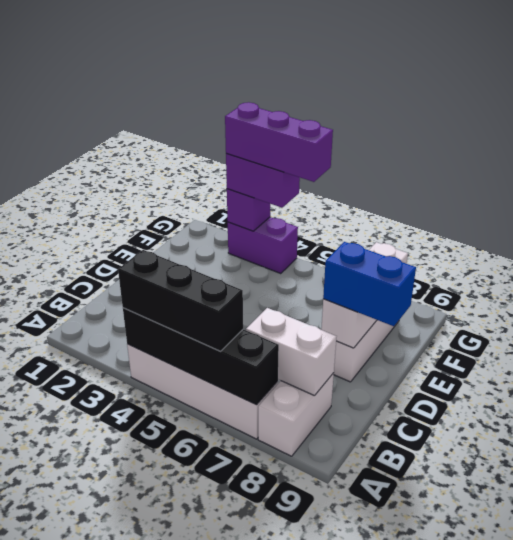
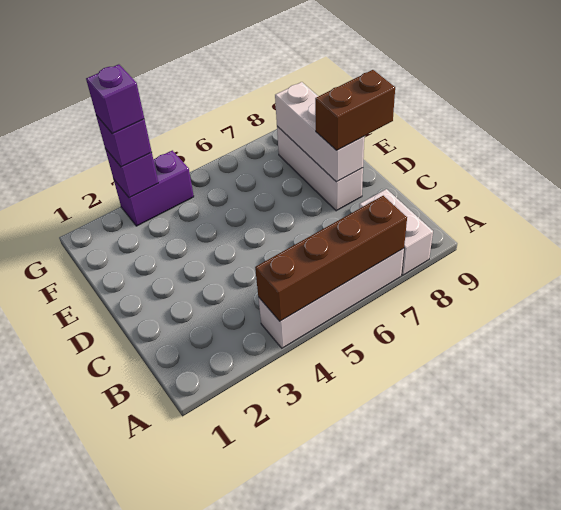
black brick A4:A7 level 2 -> brown brick A4:A7 level 2
black brick A4:A6 level 3 -> none
white brick B7:B8 level 2 -> none
blue brick D8:D9 level 3 -> brown brick D8:D9 level 3
purple brick G3:G4 level 3 -> purple brick G3 level 3
purple brick G3:G5 level 4 -> purple brick G3 level 4

